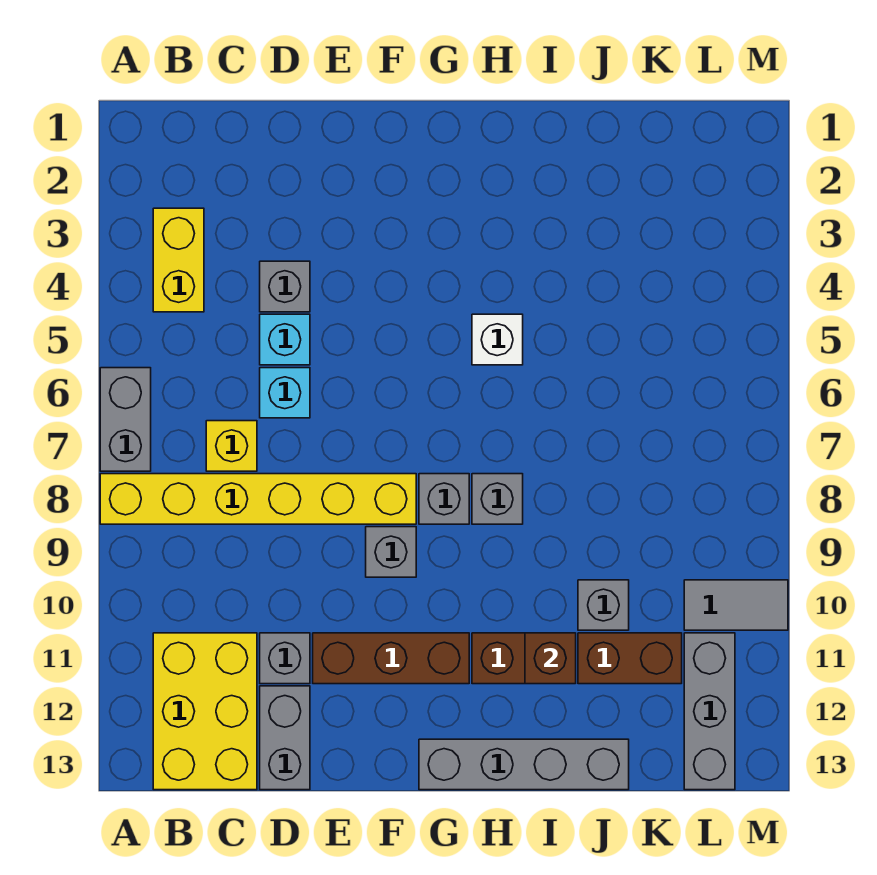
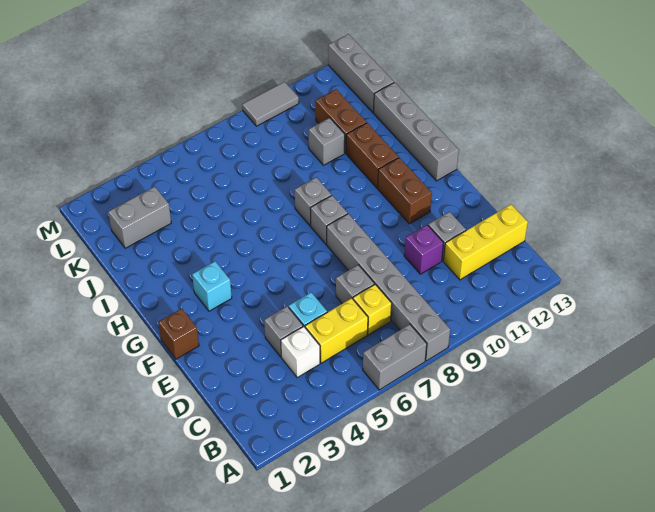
yellow brick A8:F8 level 1 -> grey brick A8:F8 level 1
yellow brick B3:B4 level 1 -> yellow brick C5:C6 level 1
yellow brick B11:C13 level 1 -> yellow brick C11:C13 level 1
cyan brick D6 level 1 -> cyan brick G3 level 1
none -> purple brick D10 level 1
grey brick D12:D13 level 1 -> grey brick K2:K3 level 1
brown brick E11:G11 level 1 -> brown brick F11:G11 level 1
grey brick F9 level 1 -> grey brick D7 level 1
white brick H5 level 1 -> white brick C4 level 1
brown brick I11 level 2 -> brown brick F1 level 1
grey tile L10:M10 level 1 -> grey tile M9:M10 level 1
grey brick L11:L13 level 1 -> grey brick K13:M13 level 1

